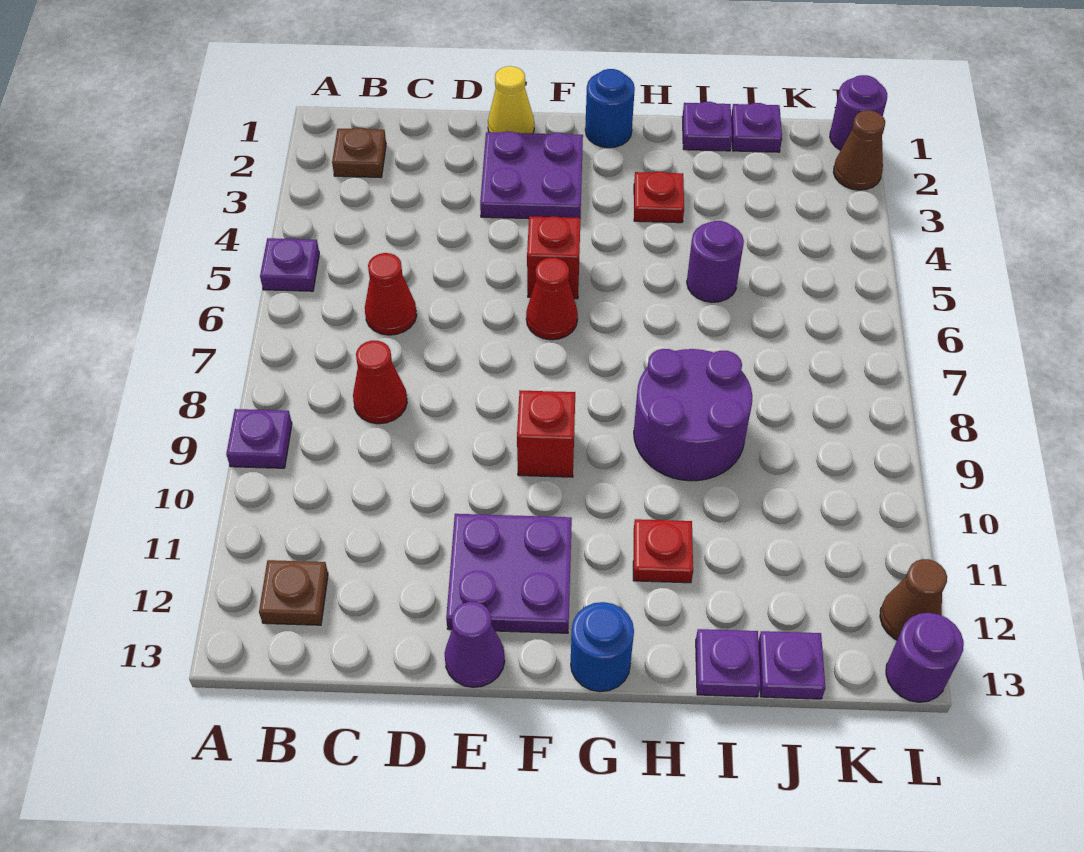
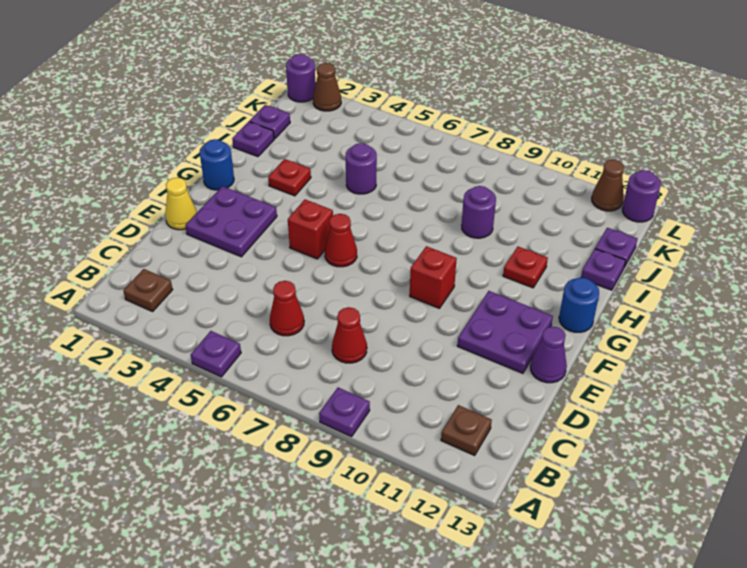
purple round brick H8:I9 level 1 -> purple round brick I9 level 1

